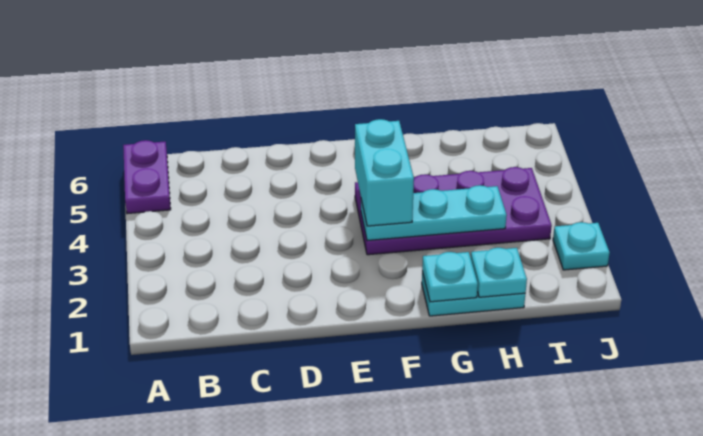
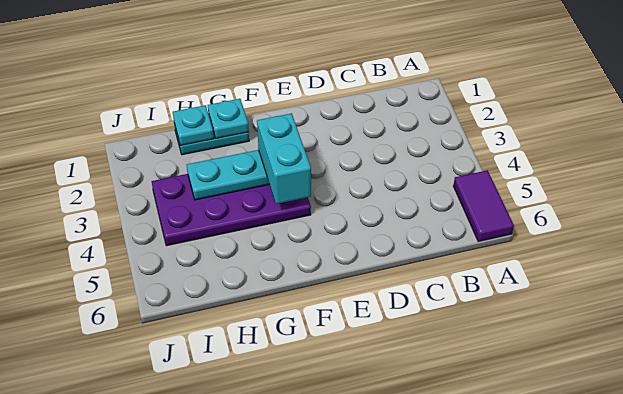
purple plate A5:A6 level 1 -> purple tile A5:A6 level 1
cyan plate J2 level 1 -> none

